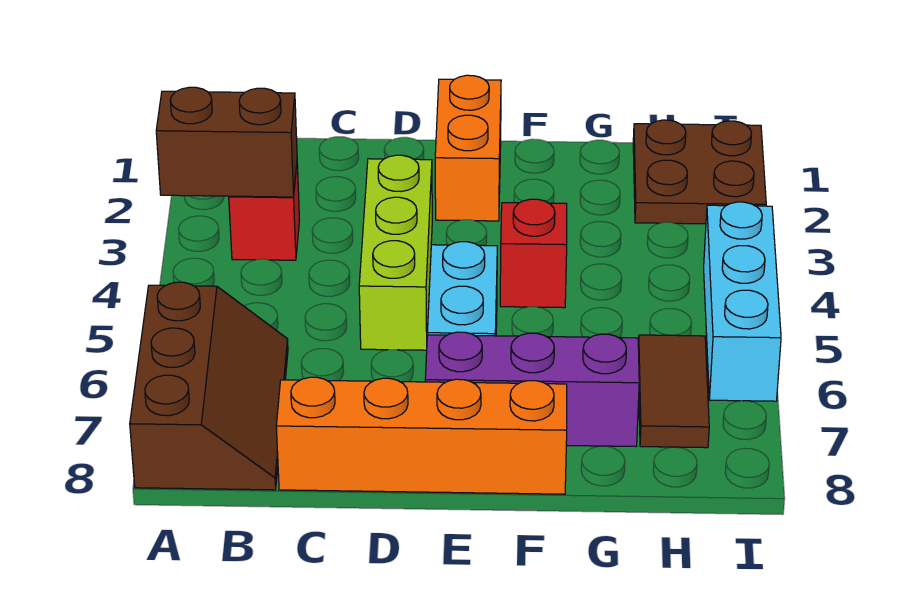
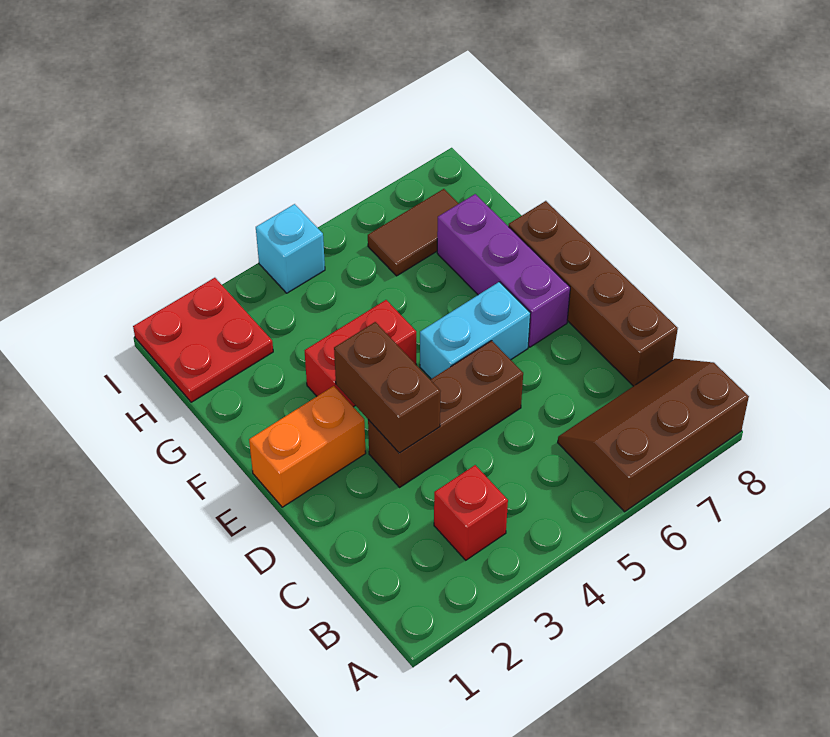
brown brick A3:B3 level 2 -> brown brick D3:E3 level 2
orange brick C8:F8 level 1 -> brown brick C8:F8 level 1
lime brick D3:D5 level 1 -> brown brick D3:D5 level 1
red brick F4 level 1 -> red brick F3:F4 level 1
brown plate H1:I2 level 1 -> red plate H1:I2 level 1
cyan brick I4:I6 level 1 -> cyan brick I4 level 1

